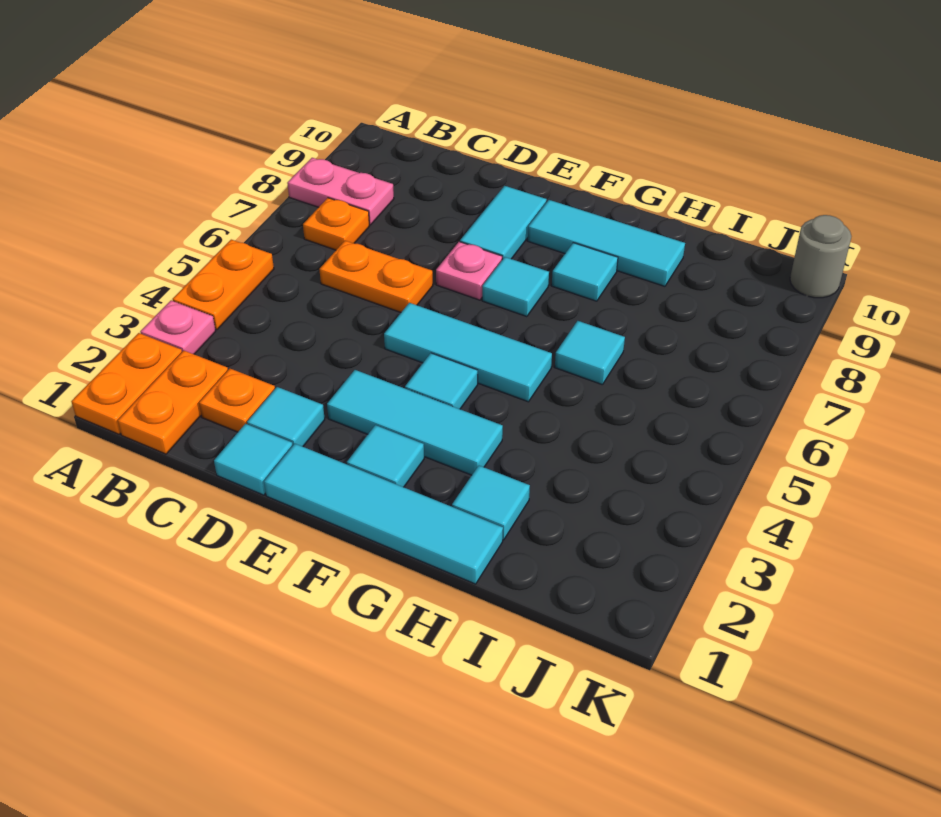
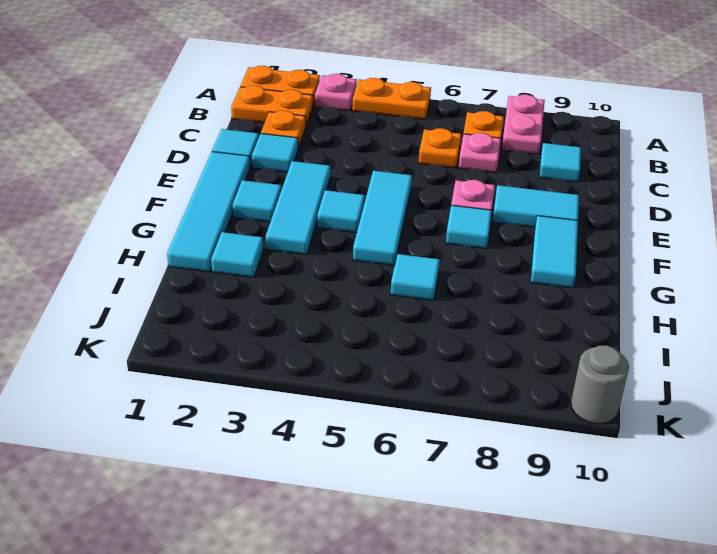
orange plate C6:D6 level 1 -> orange plate C6 level 1
none -> pink plate C7 level 1
cyan tile F9:H9 level 1 -> cyan tile F9:G9 level 1
cyan tile G8 level 1 -> cyan tile C9 level 1

